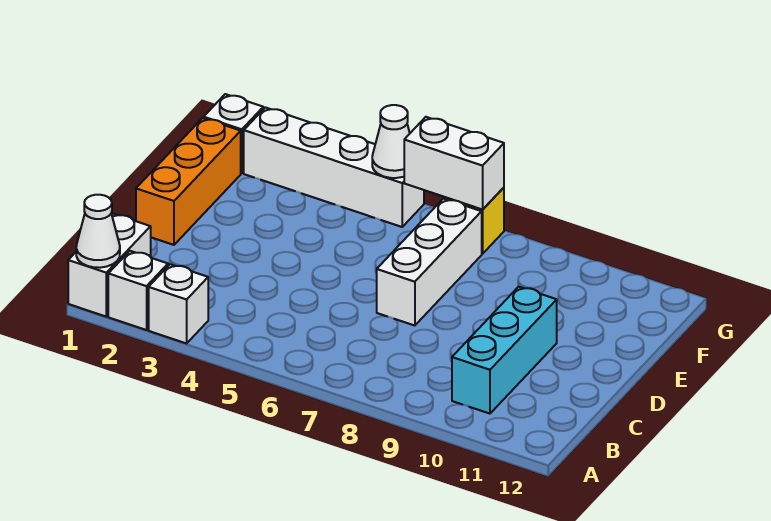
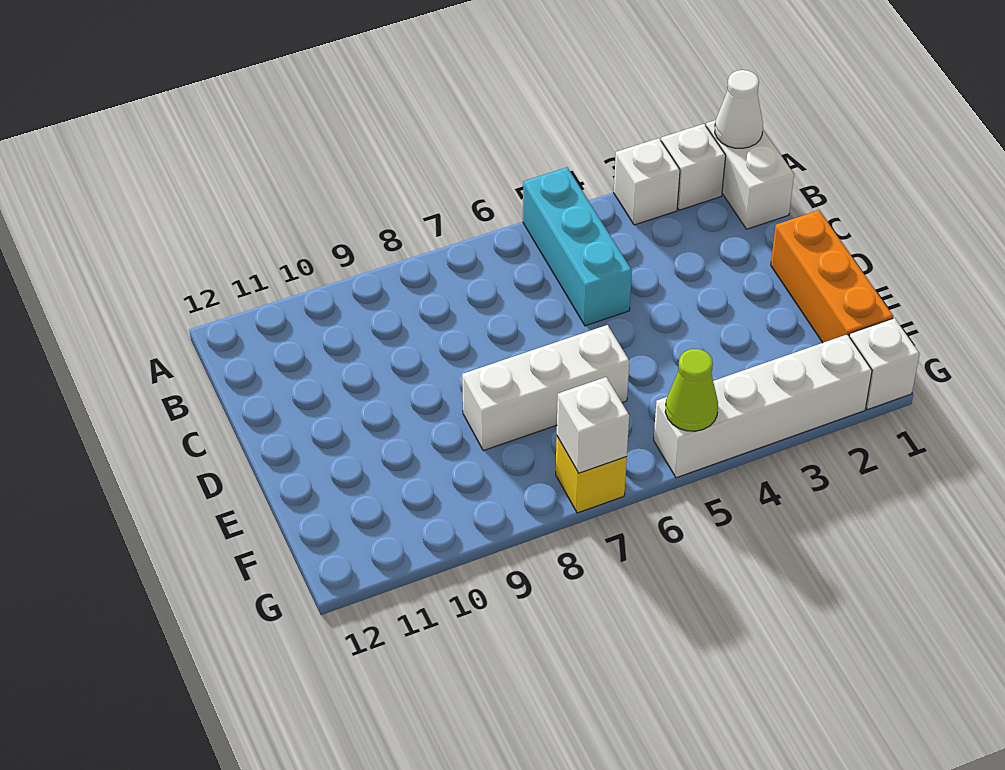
cyan brick B10:D10 level 1 -> cyan brick A5:C5 level 1
white brick D7:F7 level 1 -> white brick E6:E8 level 1
white cone G5 level 2 -> lime cone G5 level 2
white brick G6:G7 level 2 -> white brick G7 level 2

